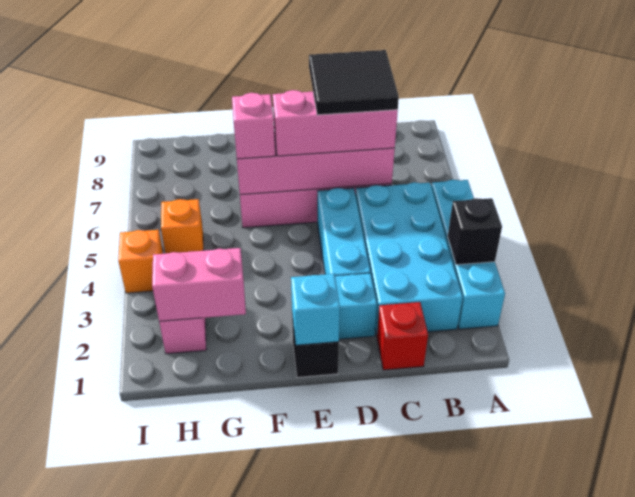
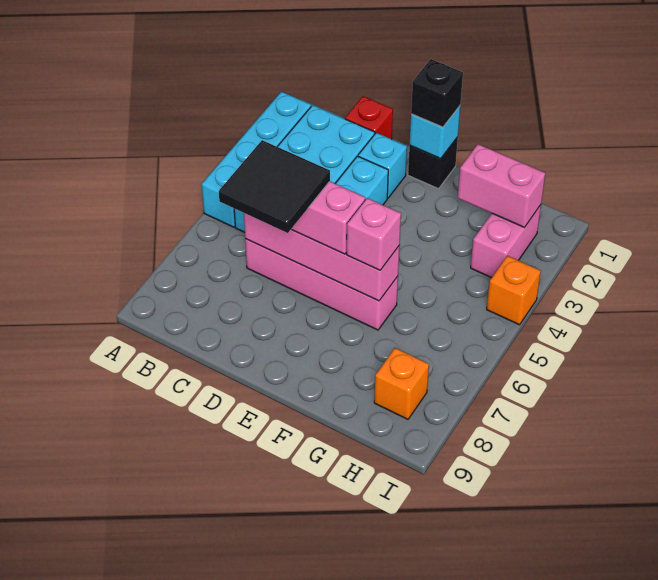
black brick A3 level 2 -> black brick E1 level 3
orange brick H5 level 1 -> orange brick H8 level 1

